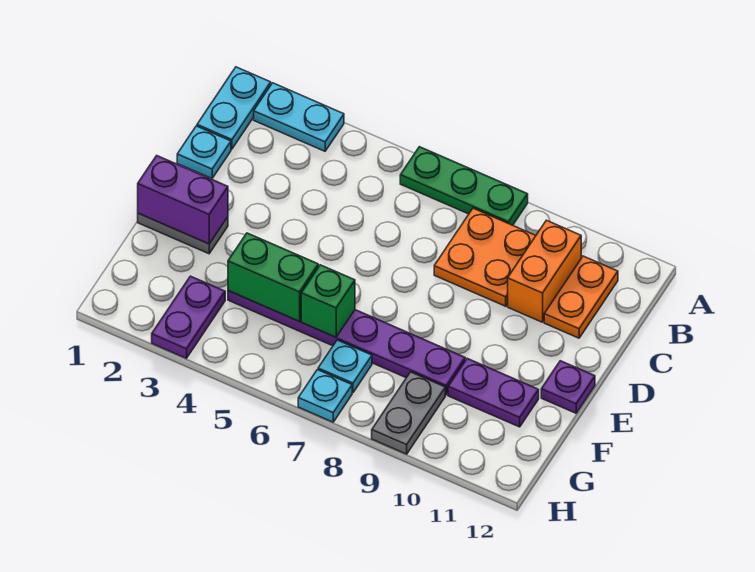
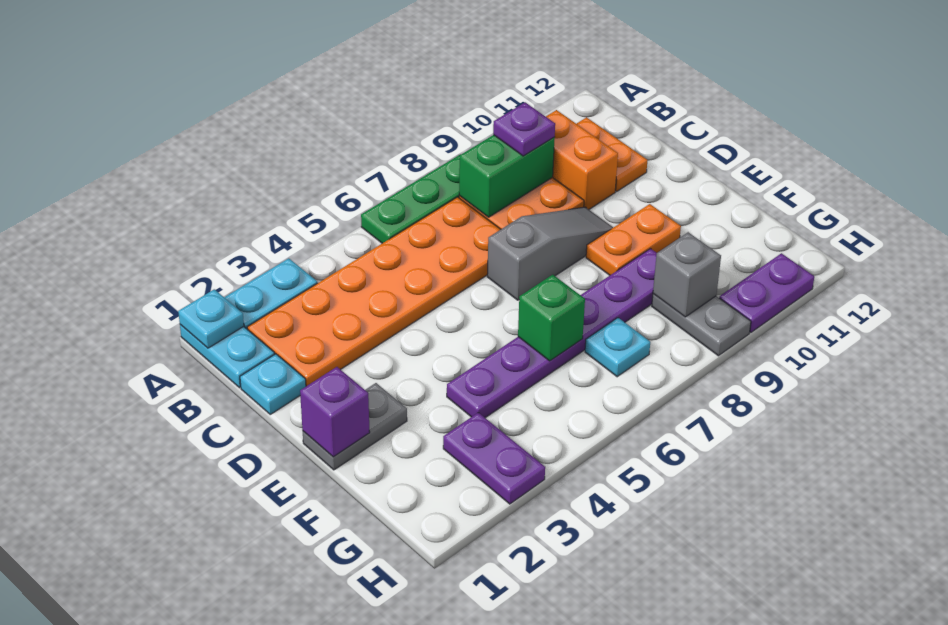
none -> orange plate B2:C7 level 1
none -> grey slope D7:D9 level 1 top 7
purple brick E1:E2 level 2 -> purple brick E1 level 2
none -> orange plate E9:E10 level 1
purple plate E12 level 1 -> purple plate B9 level 3
green brick F4:F5 level 2 -> green brick B8:B9 level 2
purple plate F10:F11 level 1 -> purple plate H10:H11 level 1
none -> grey brick G9 level 2
cyan plate H7 level 1 -> cyan plate A1 level 2

